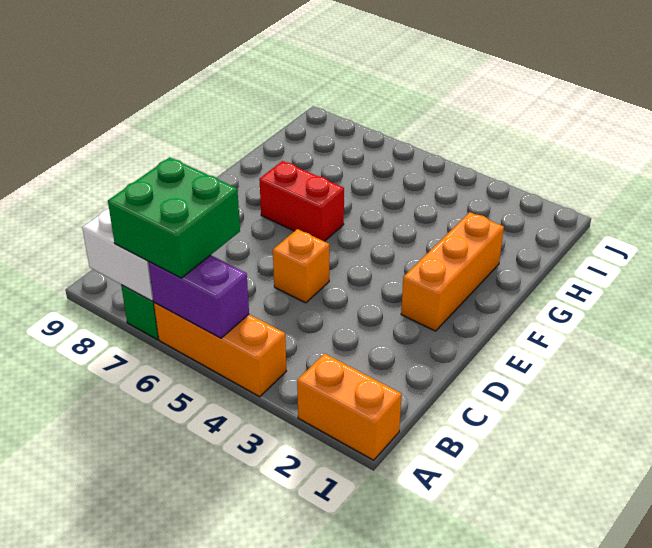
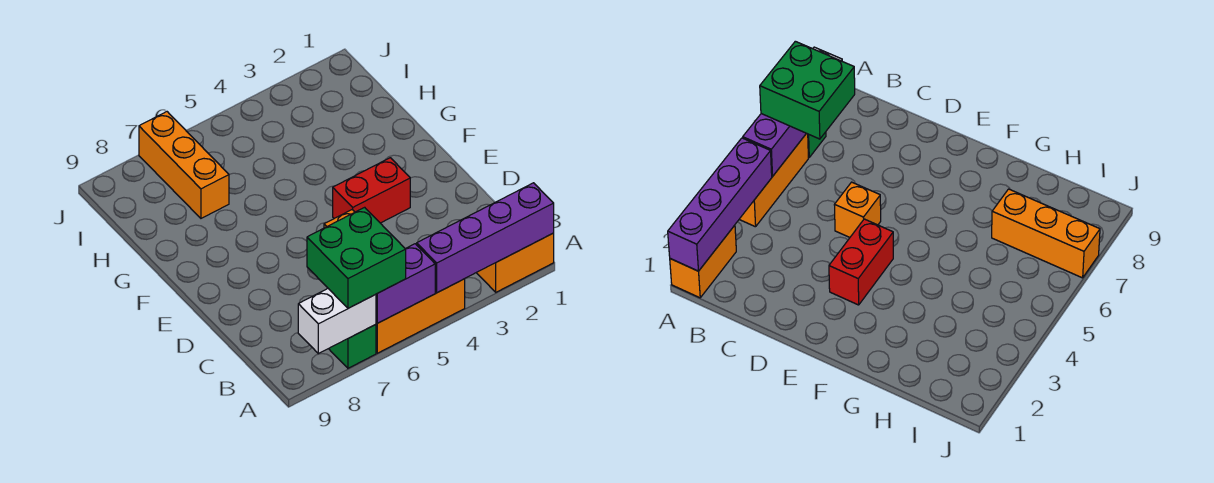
none -> purple brick A1:A4 level 2
orange brick E2:G2 level 1 -> orange brick H7:J7 level 1
red brick F6:F7 level 1 -> red brick E3:E4 level 1

